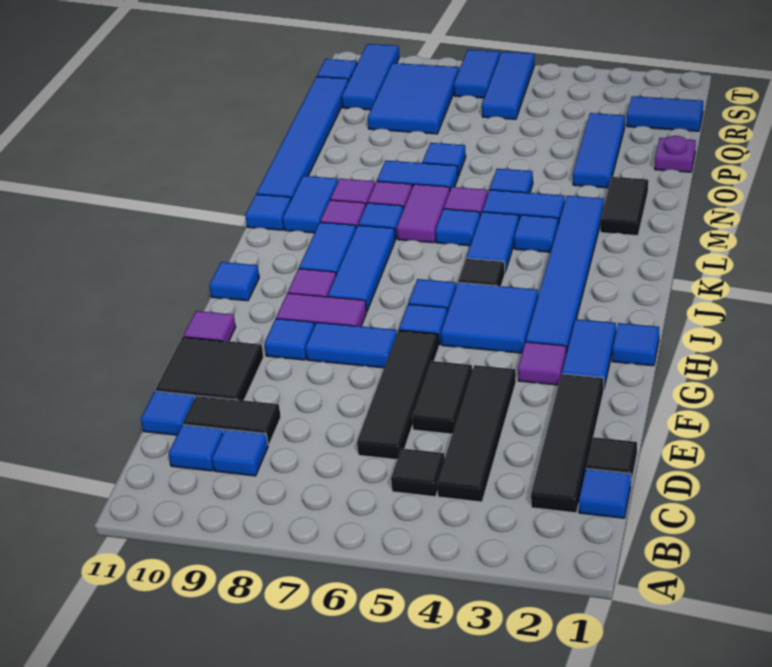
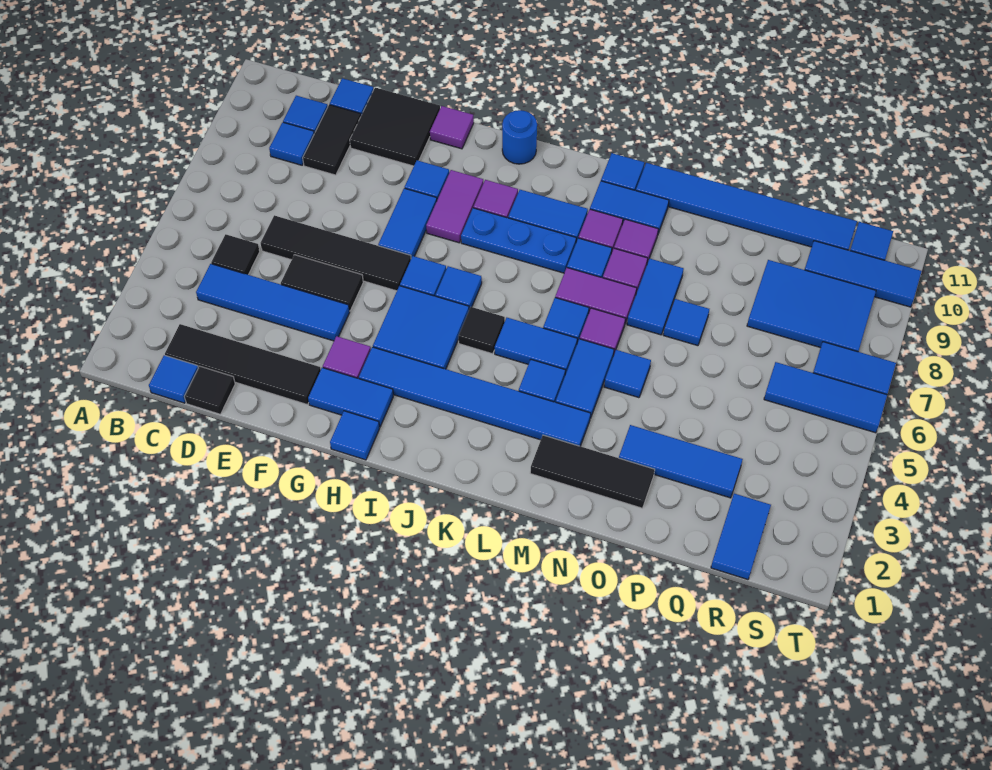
black tile C4:F4 level 1 -> blue tile C4:F4 level 1
blue tile I8:K8 level 1 -> blue plate I8:K8 level 1
blue tile I11 level 1 -> blue round brick I11 level 1
black tile M2:N2 level 1 -> black tile M2:O2 level 1
purple plate P1 level 1 -> none

